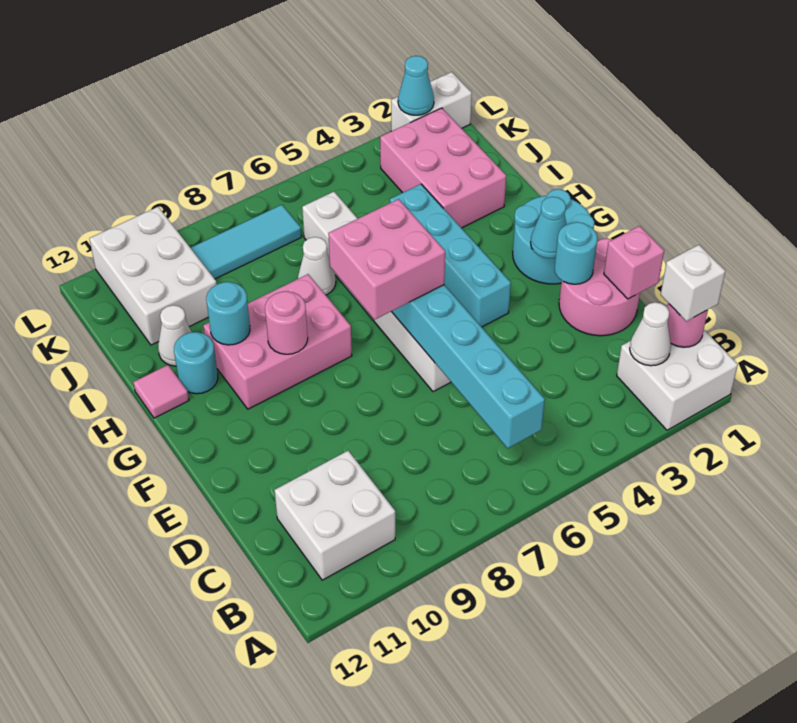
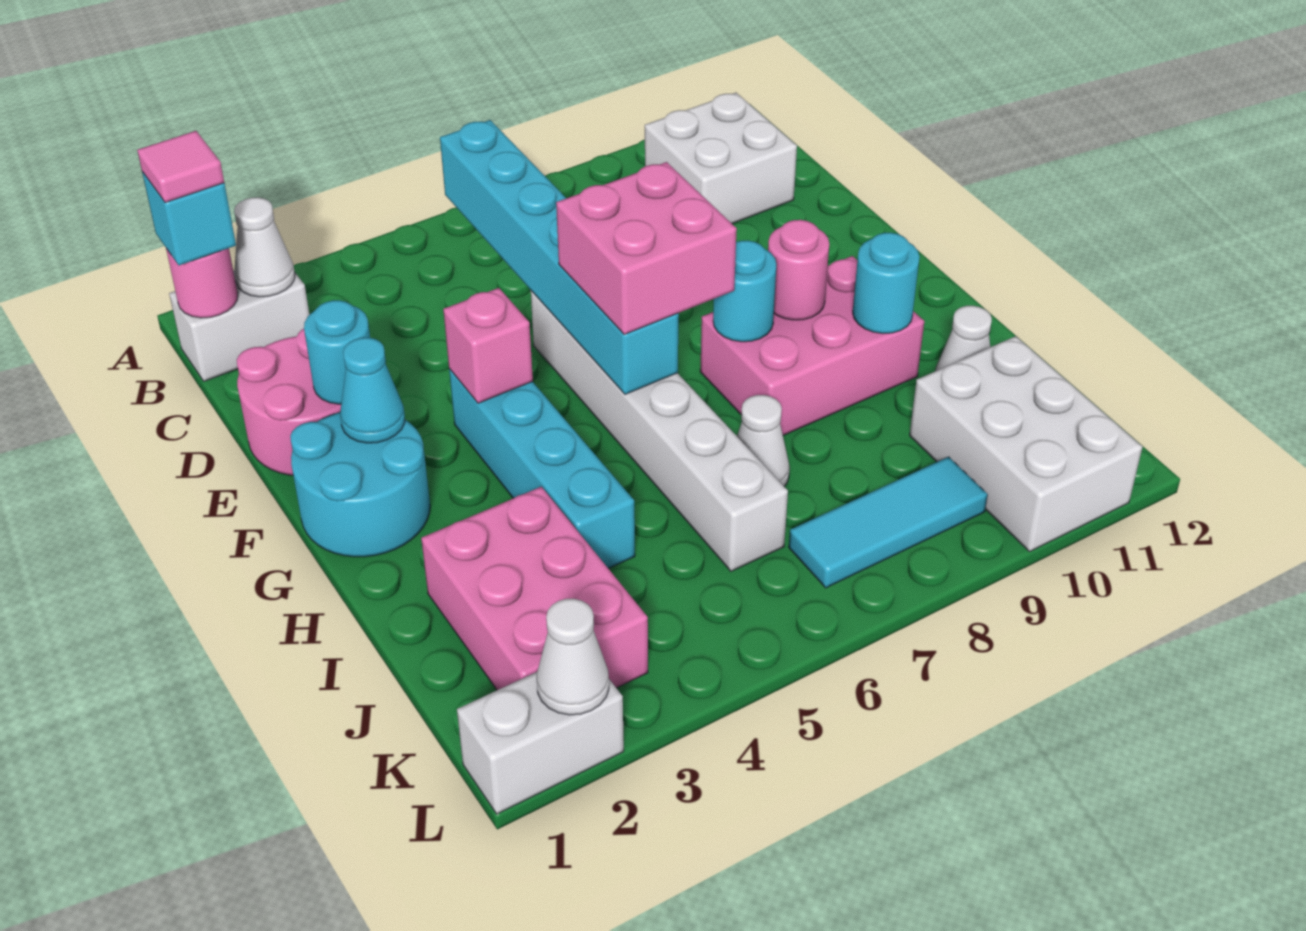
white brick A1:B2 level 1 -> white brick B1:B2 level 1
white brick B1 level 3 -> cyan brick B1 level 3
pink brick D1 level 2 -> pink brick F4 level 2
cyan round brick H11 level 1 -> cyan round brick G8 level 2
pink tile H12 level 1 -> pink tile B1 level 4
cyan cone L2 level 2 -> white cone L2 level 2

